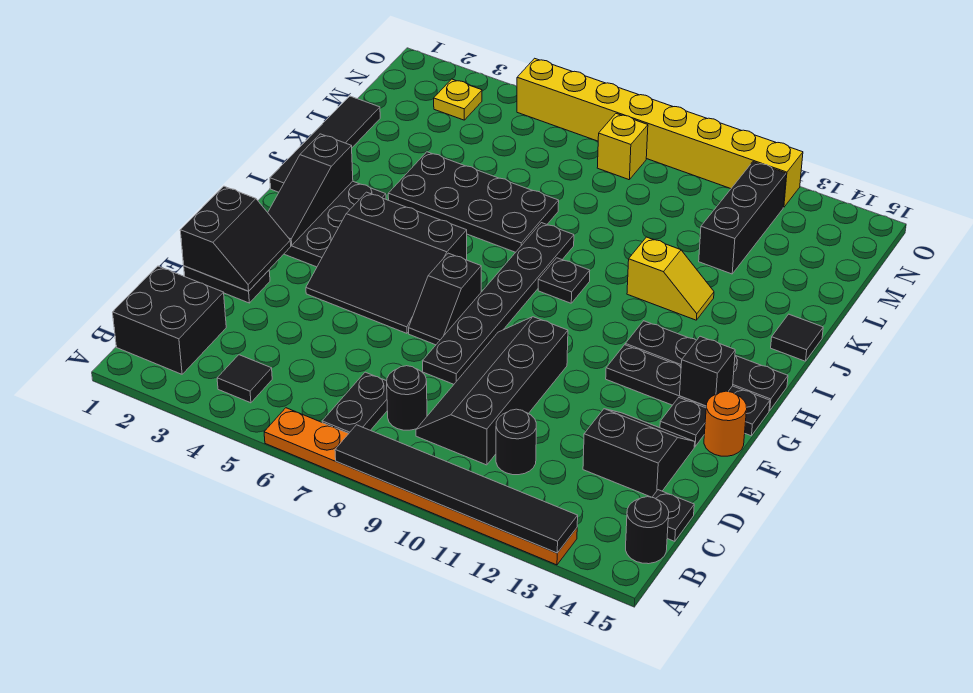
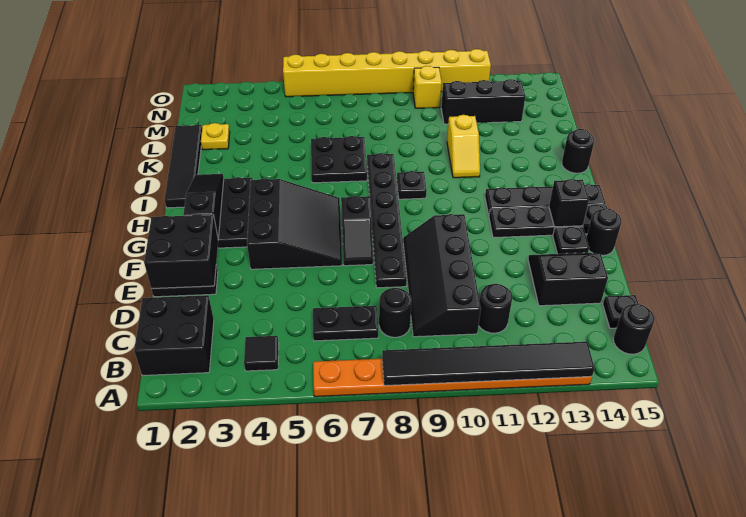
black plate B7:C7 level 1 -> black plate C6:C7 level 1
black slope E1:F2 level 2 top 1 -> black brick E1:F2 level 2
black slope F4:H6 level 1 top H -> black slope F4:H6 level 1 top 4
orange round brick F15 level 1 -> black round brick F15 level 1
black slope G2:I2 level 2 top I -> black slope G2:I2 level 2 top G
black plate J4:K7 level 1 -> black plate J6:K7 level 1
yellow slope J11:J12 level 1 top 11 -> yellow slope J11:K11 level 1 top K
black tile J15 level 1 -> black round brick J15 level 1
black brick L12:N12 level 1 -> black brick M11:M13 level 1
yellow plate N3 level 1 -> yellow plate L2 level 1
yellow brick N8 level 1 -> yellow brick N10 level 1

